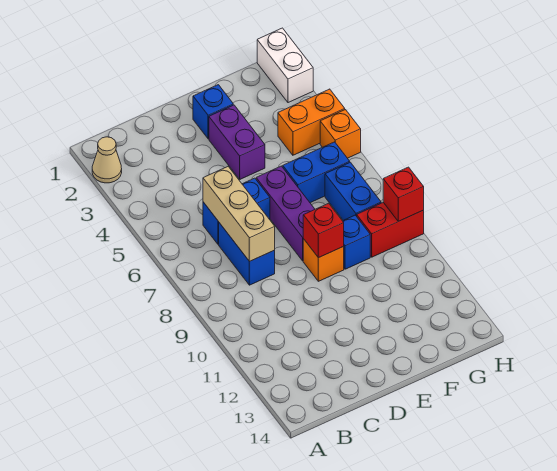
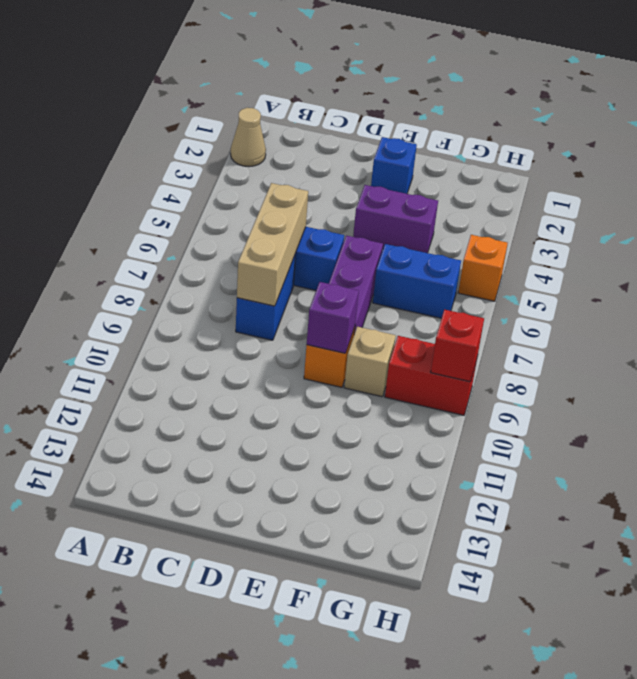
purple brick E3:E4 level 1 -> purple brick E4:F4 level 1
red brick E9 level 2 -> purple brick E9 level 2
blue brick F9 level 1 -> tan brick F9 level 1
orange brick G4:H4 level 1 -> none
blue brick G7:G8 level 1 -> none
white brick H1:H2 level 1 -> none

